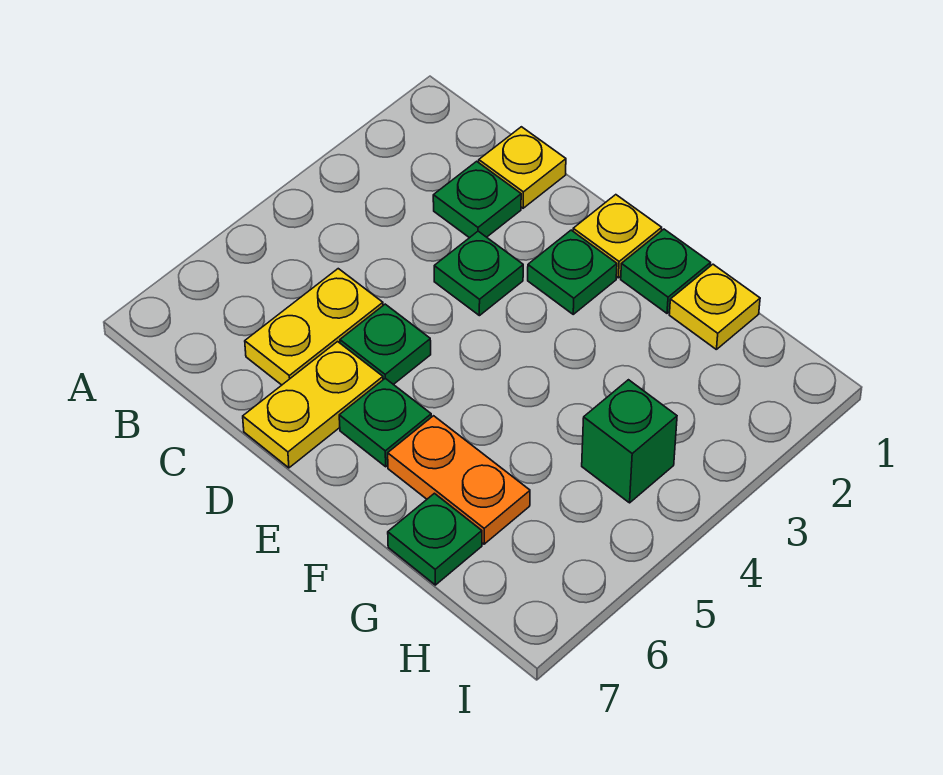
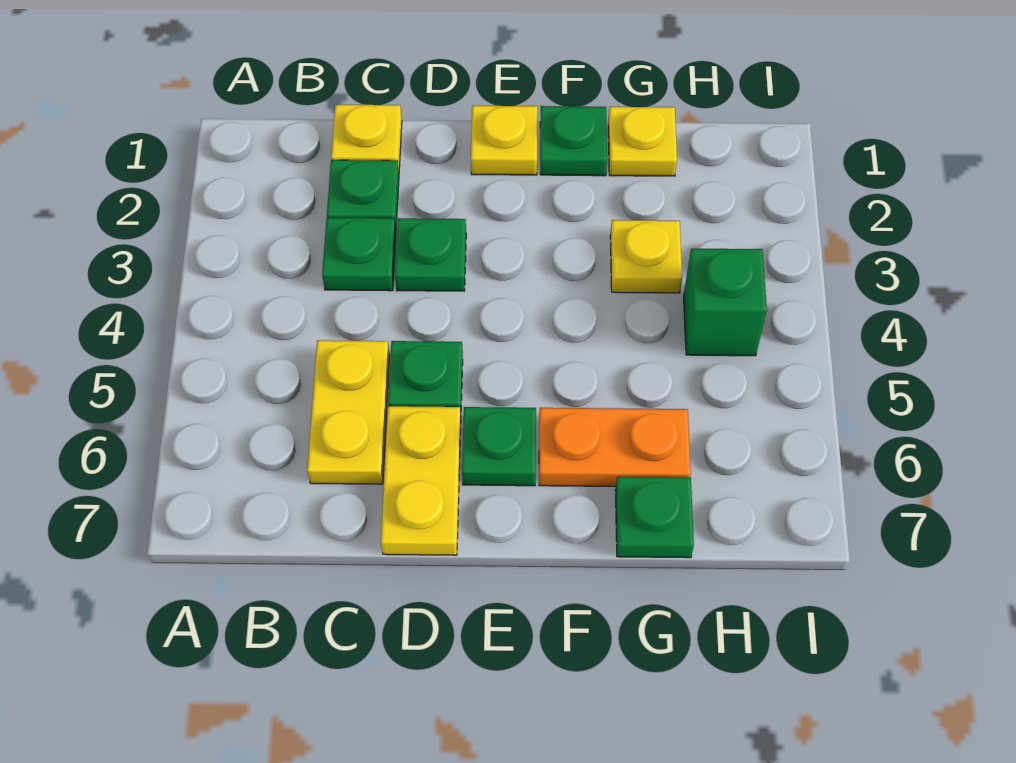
green plate E2 level 1 -> green plate C3 level 1
none -> yellow plate G3 level 1

